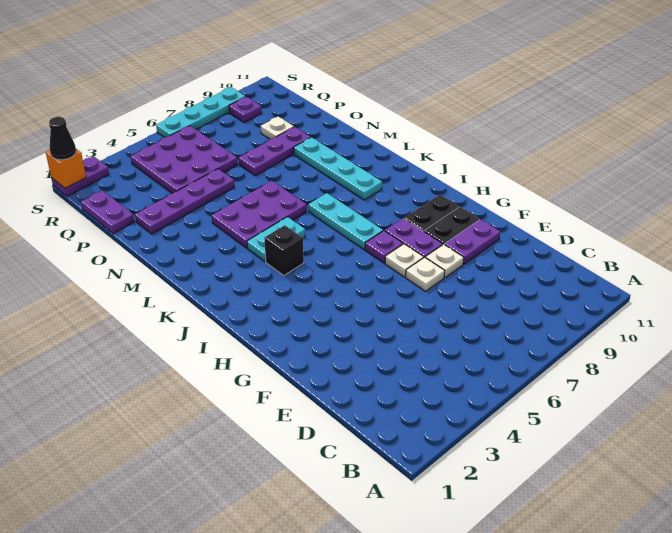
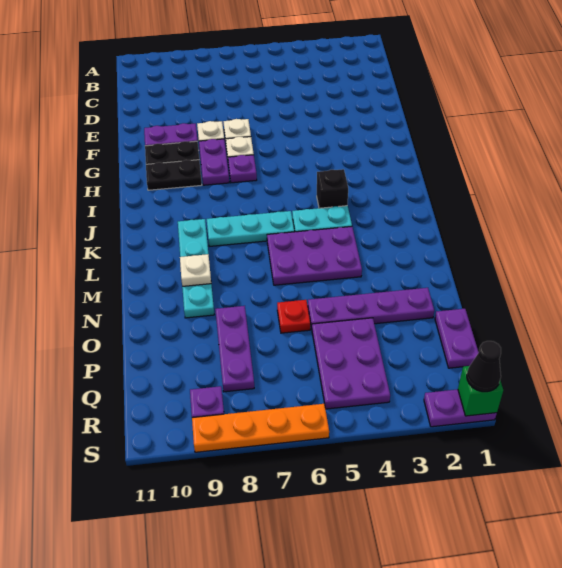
cyan plate I7:K7 level 1 -> cyan plate K6:K8 level 1
none -> red plate O6 level 1
purple plate O7:O9 level 1 -> purple plate O8:Q8 level 1
purple plate P4:R6 level 1 -> purple plate P4:R5 level 1
white plate P9 level 1 -> white plate M9 level 2
orange brick S1 level 2 -> green brick S1 level 2
cyan plate S6:S9 level 1 -> orange plate S6:S9 level 1

